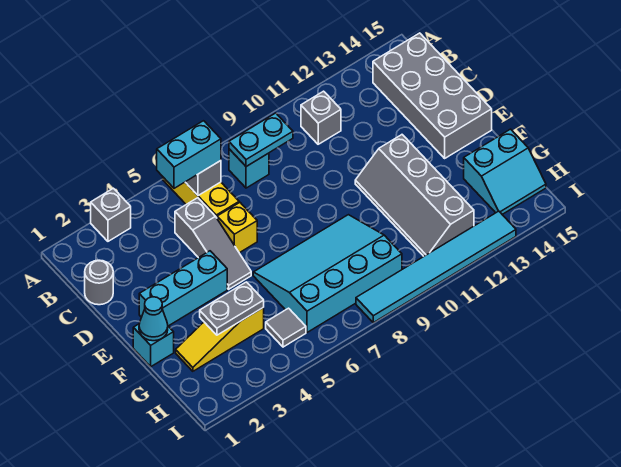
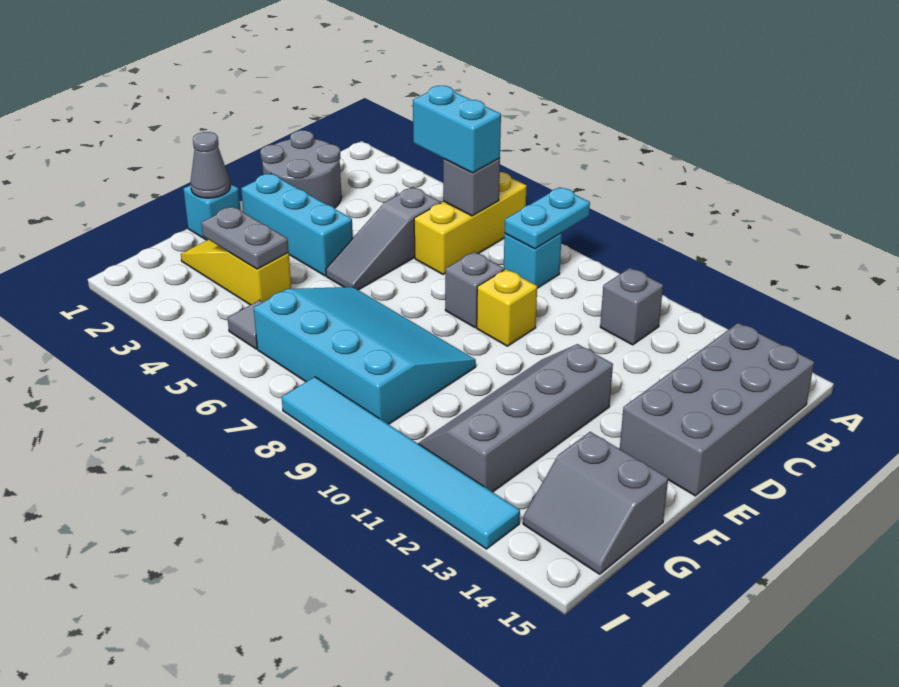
grey brick A3 level 1 -> grey brick D8 level 1
cyan plate B8:B9 level 2 -> cyan plate A8:B8 level 2
grey round brick C1 level 1 -> grey round brick C1:D2 level 1
yellow brick D6 level 1 -> yellow brick D9 level 1
cyan cone F1 level 2 -> grey cone F1 level 2
cyan slope G14:H15 level 1 top G -> grey slope G14:H15 level 1 top G

